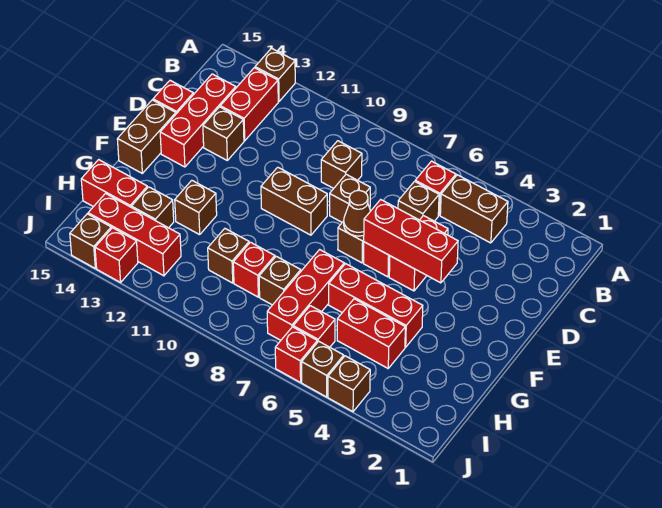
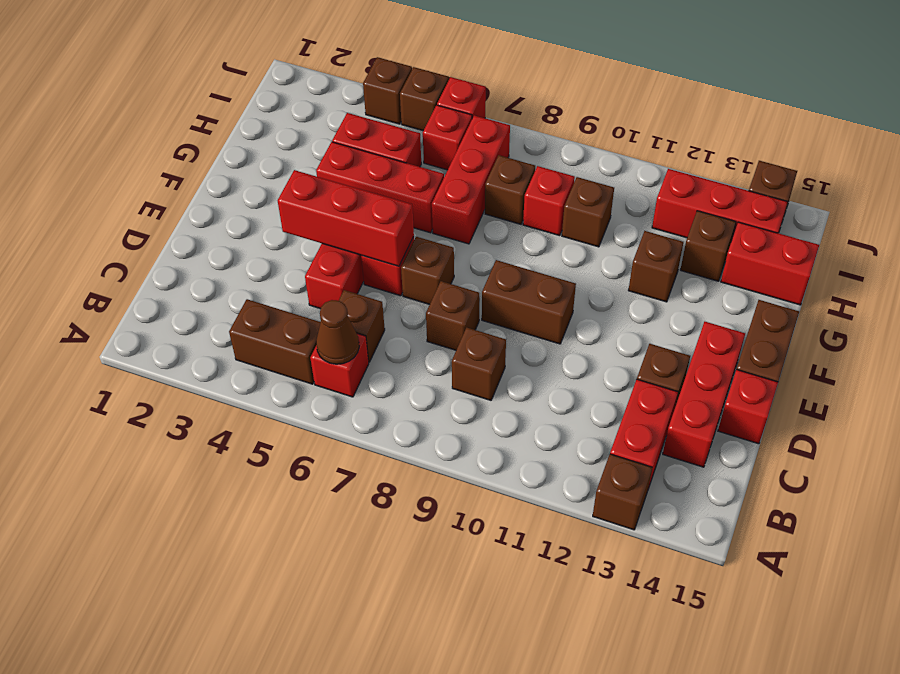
brown cone E7 level 2 -> brown cone B6 level 2
red brick J13 level 1 -> none

